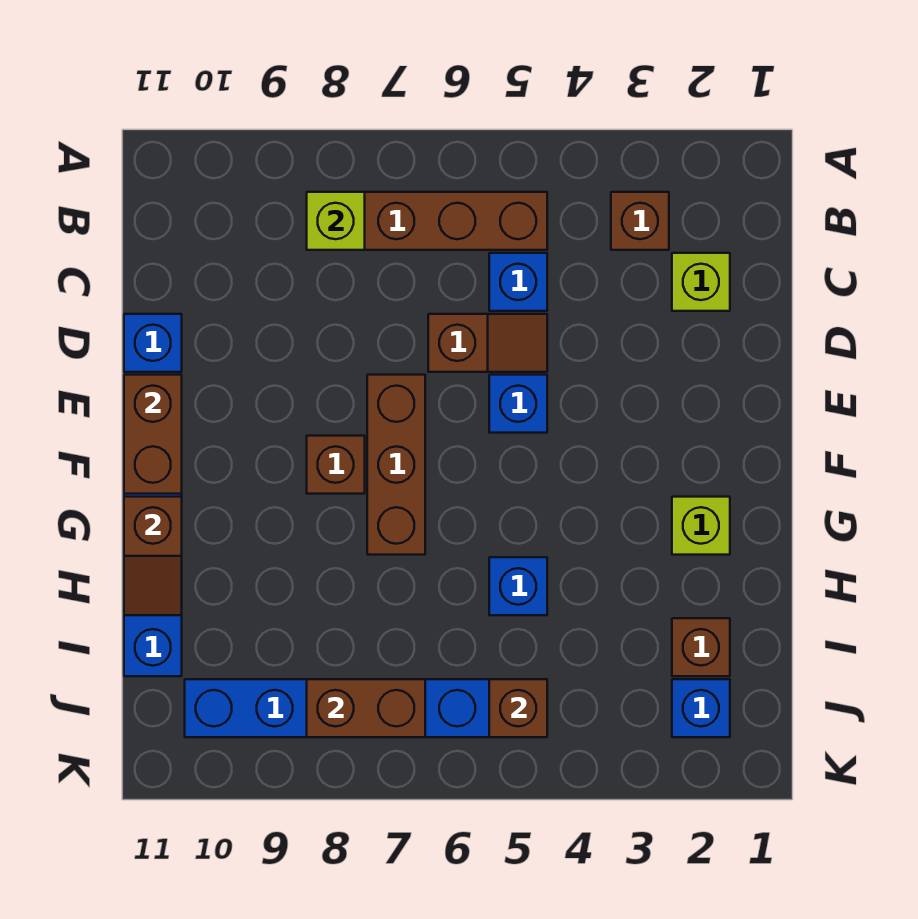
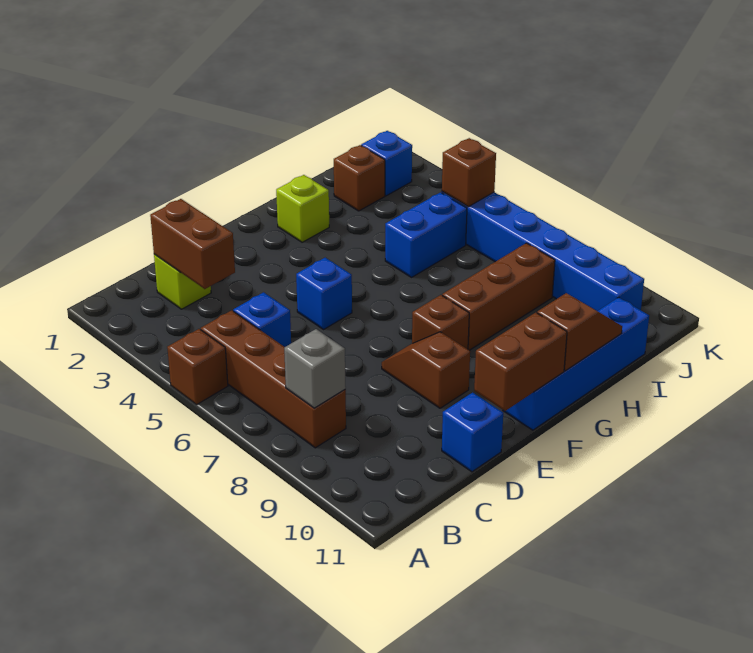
brown brick B3 level 1 -> brown brick A5 level 1
lime brick B8 level 2 -> grey brick B8 level 2
brown slope D5:D6 level 1 top 6 -> brown slope E8:E9 level 1 top 9
brown brick E7:G7 level 1 -> brown brick G8:I8 level 1
blue brick H5 level 1 -> blue brick H5:I5 level 1
brown brick J7:J8 level 2 -> brown brick C2:C3 level 2

